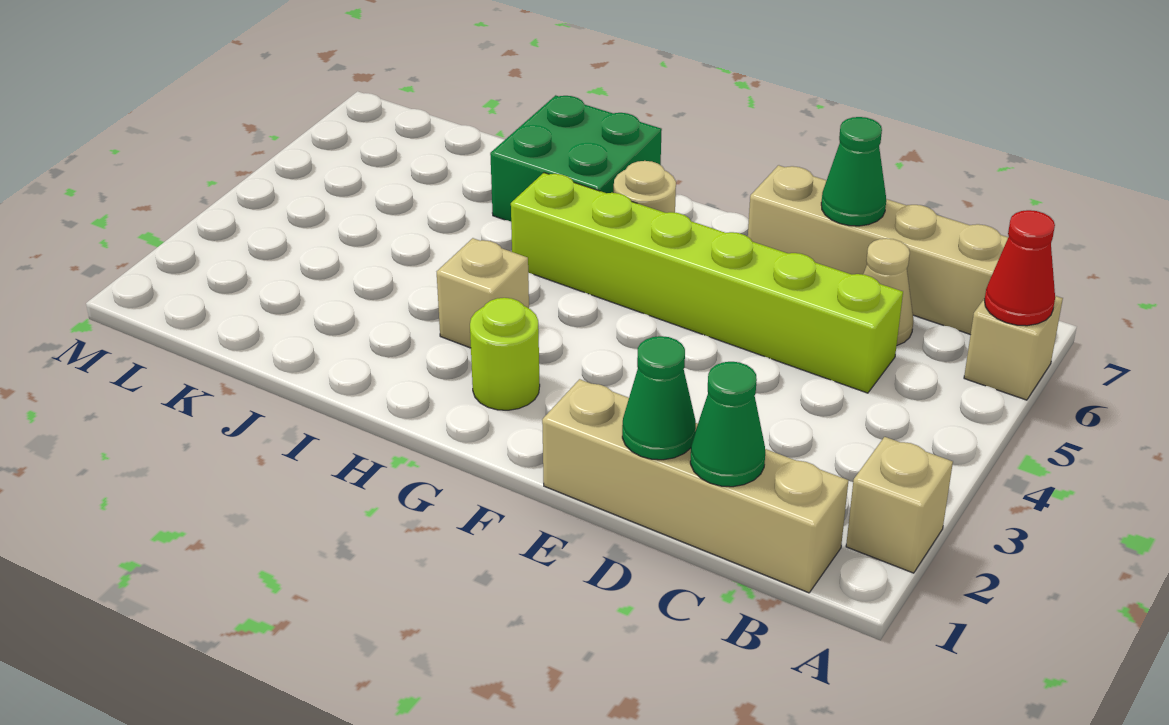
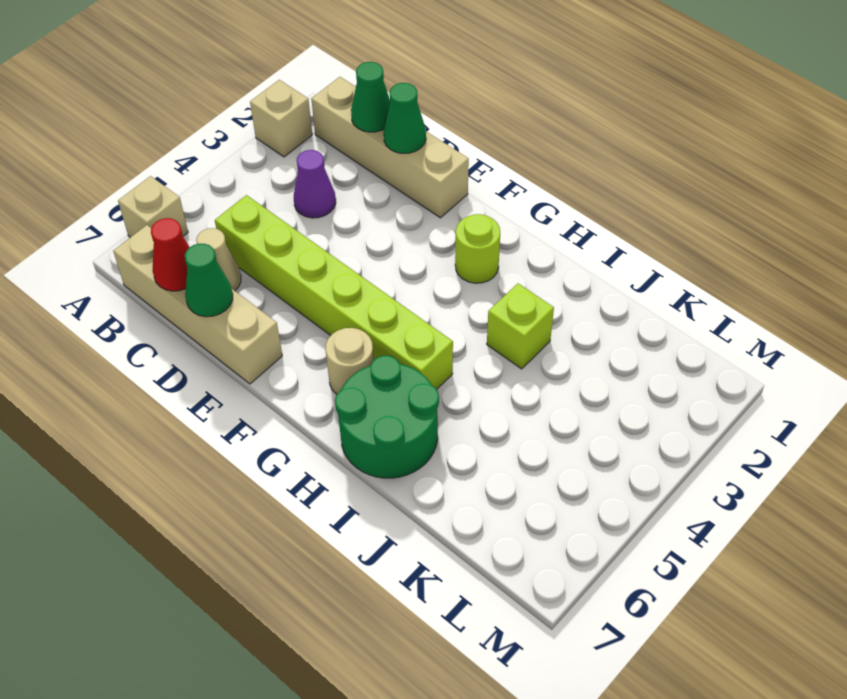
red cone A6 level 2 -> red cone C7 level 2
none -> purple cone C3 level 1
tan brick H3 level 1 -> none
green brick H6:I7 level 1 -> green round brick H6:I7 level 1
none -> lime brick I3 level 1

